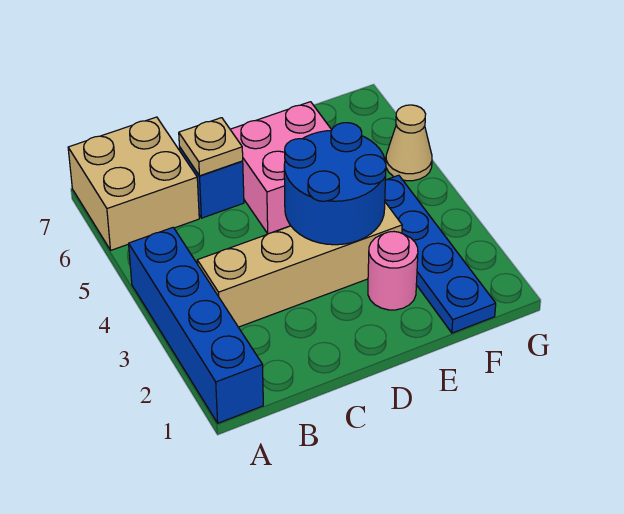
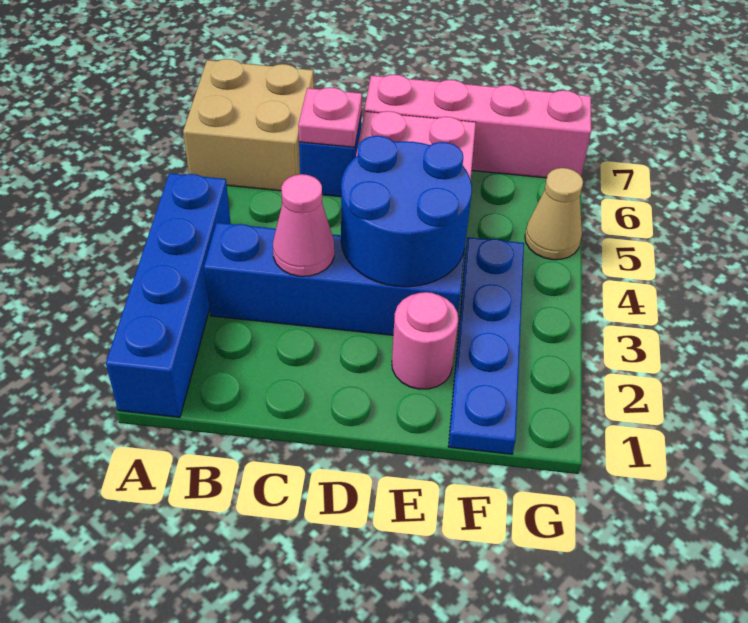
tan brick B3:E3 level 1 -> blue brick B3:E3 level 1
none -> pink cone C3 level 2
tan plate C6 level 2 -> pink plate C6 level 2
none -> pink brick D7:G7 level 1

